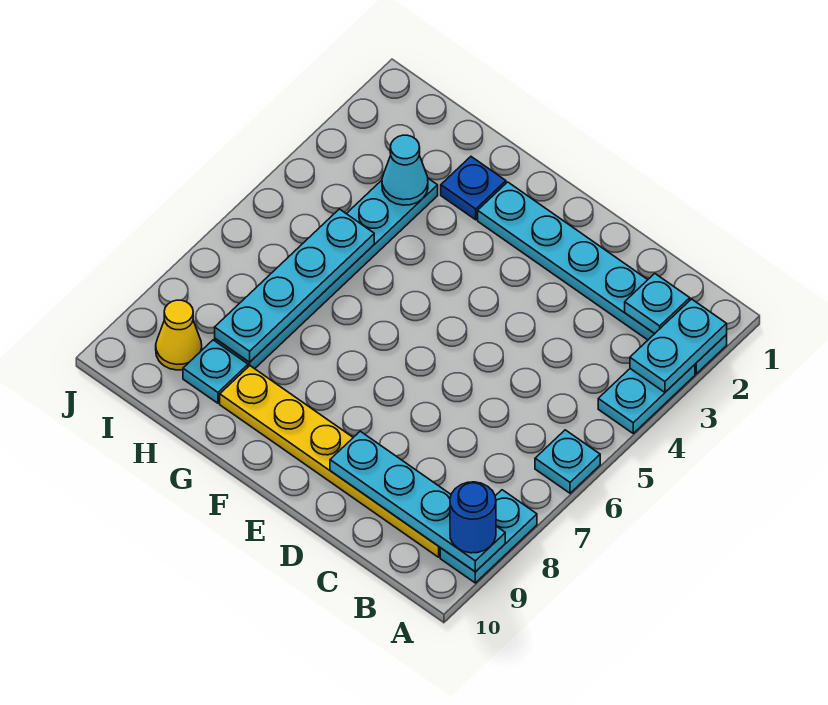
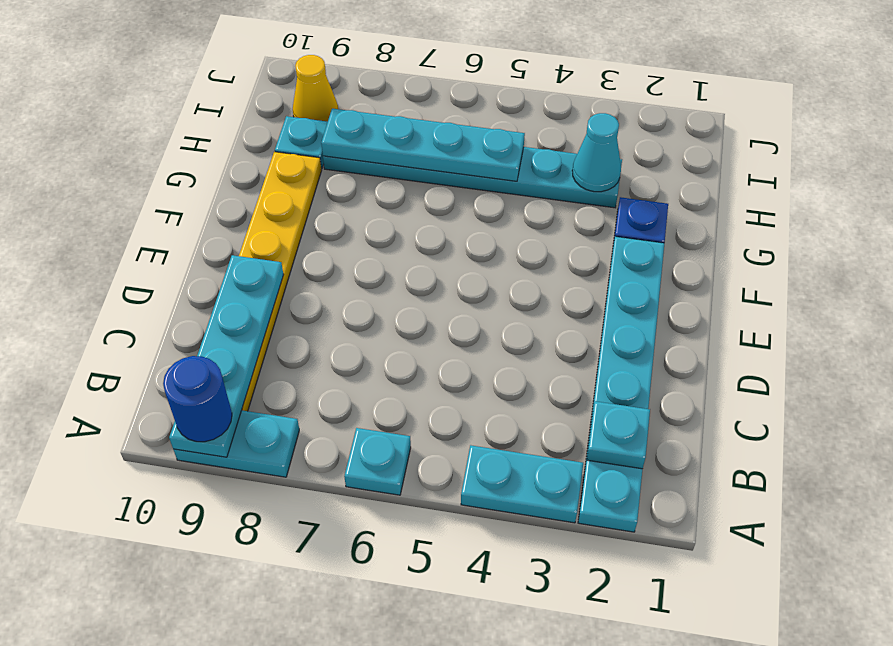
cyan plate A2:A3 level 2 -> none

